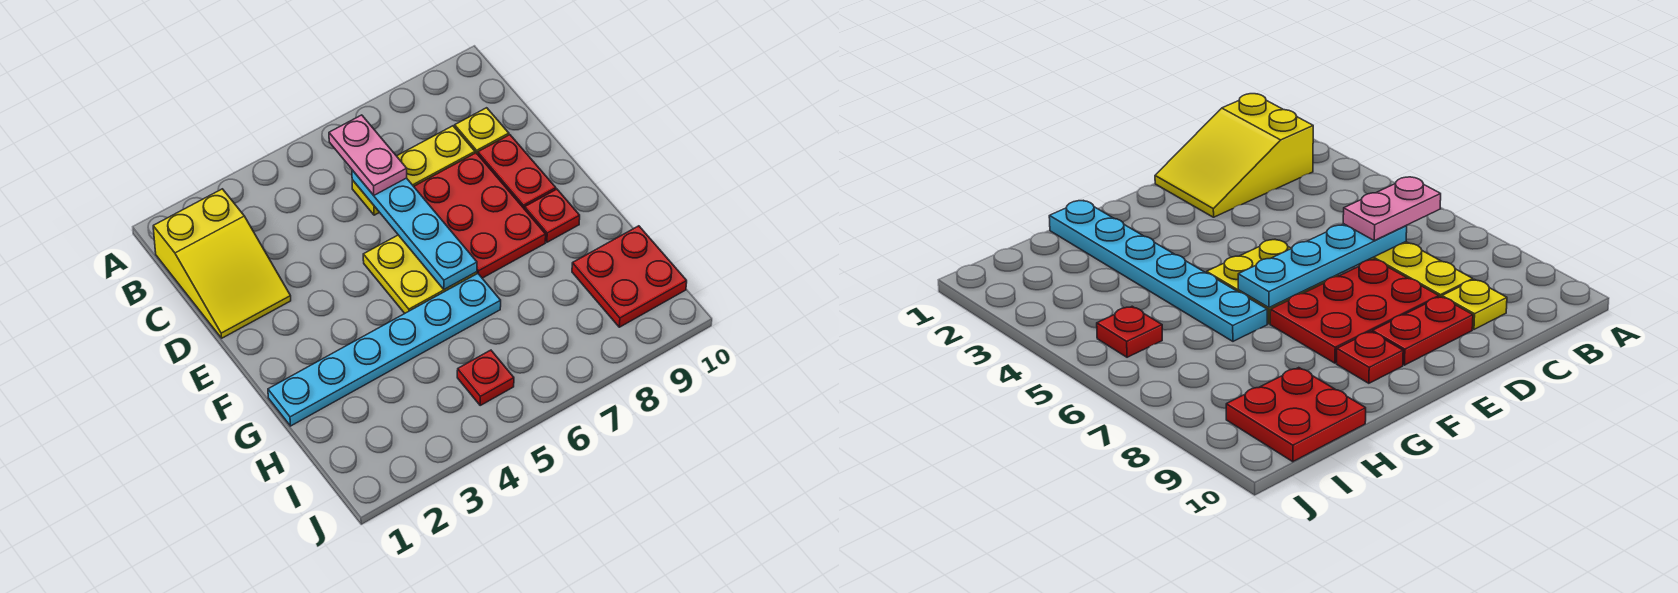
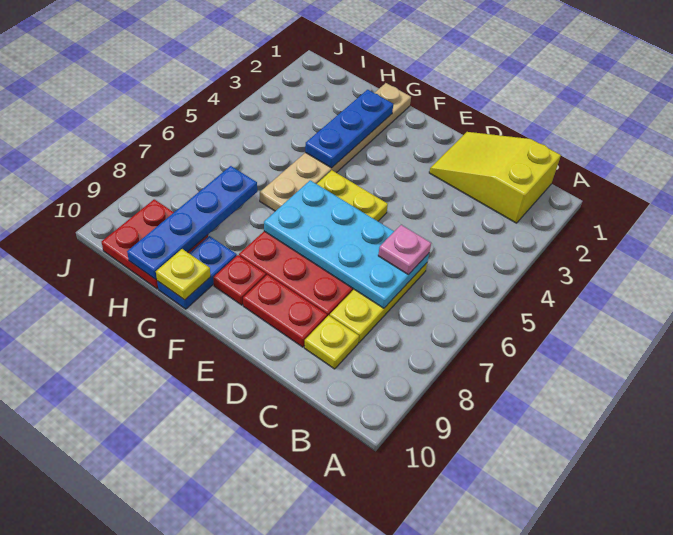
pink plate B6:C6 level 3 -> pink plate C6 level 3
cyan plate C6:F6 level 2 -> cyan plate C6:F7 level 2
cyan plate G1:G6 level 1 -> tan plate G1:G6 level 1
none -> blue plate G2:G4 level 2
none -> blue plate G9:G10 level 1
none -> yellow plate G10 level 2
none -> blue plate H7:H10 level 2
red plate I5 level 1 -> none

